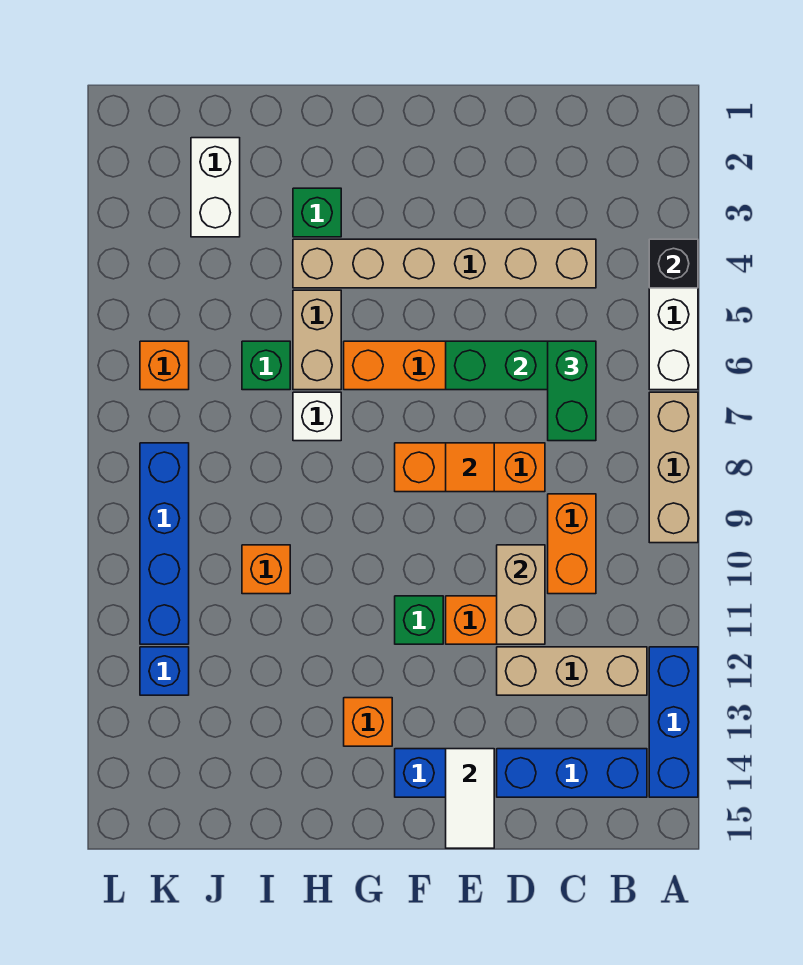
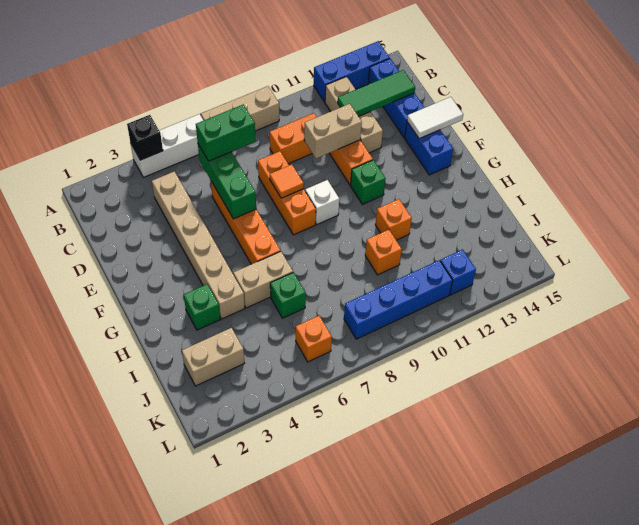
none -> green tile C12:C14 level 2
orange brick G13 level 1 -> orange brick H11 level 1
white brick H7 level 1 -> white brick F9 level 1
white brick J2:J3 level 1 -> tan brick J2:J3 level 1

